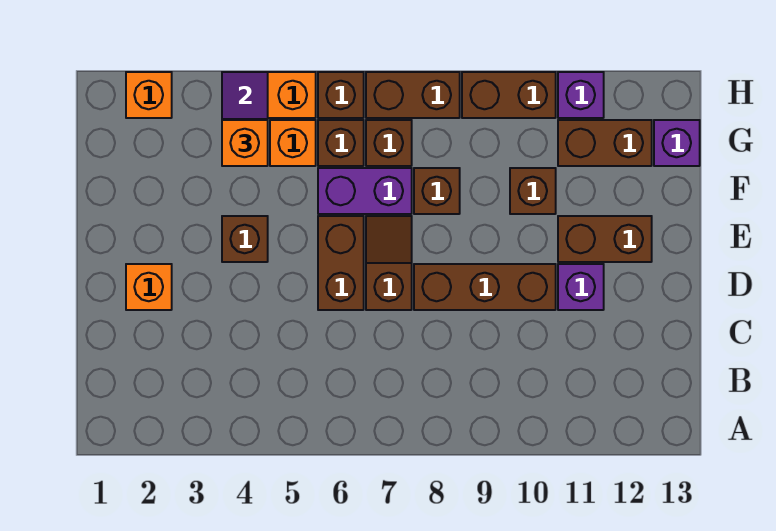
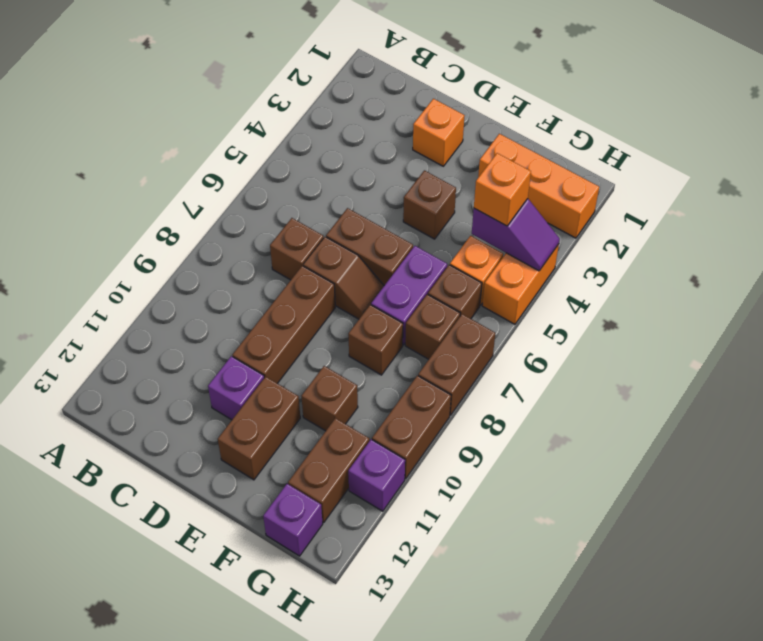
orange brick H2 level 1 -> orange brick F2:H2 level 1
brown brick H6 level 1 -> brown brick C7 level 1

